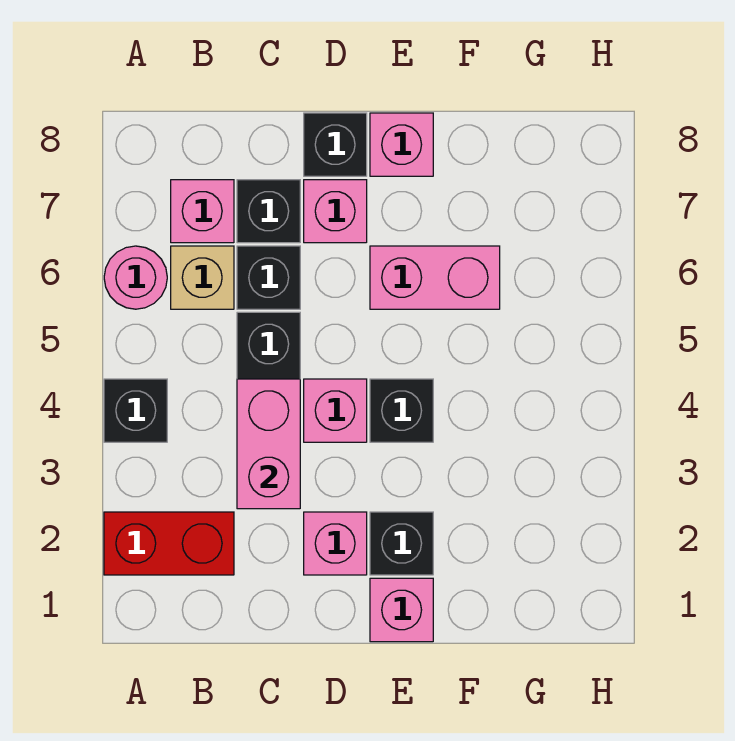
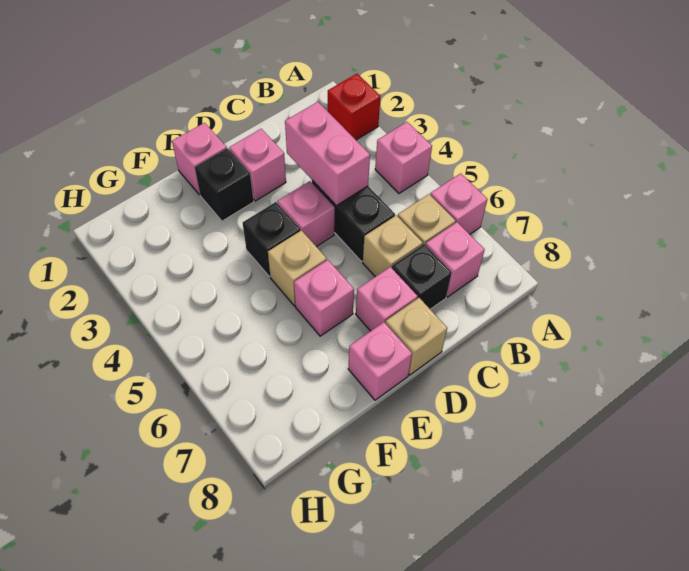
red brick A2:B2 level 1 -> red brick A2 level 1
black brick A4 level 1 -> pink brick A4 level 1
pink round brick A6 level 1 -> pink brick A6 level 1
black brick C6 level 1 -> tan brick C6 level 1
black brick D8 level 1 -> tan brick D8 level 1
none -> tan brick E5 level 1
pink brick E6:F6 level 1 -> pink brick E6 level 1

